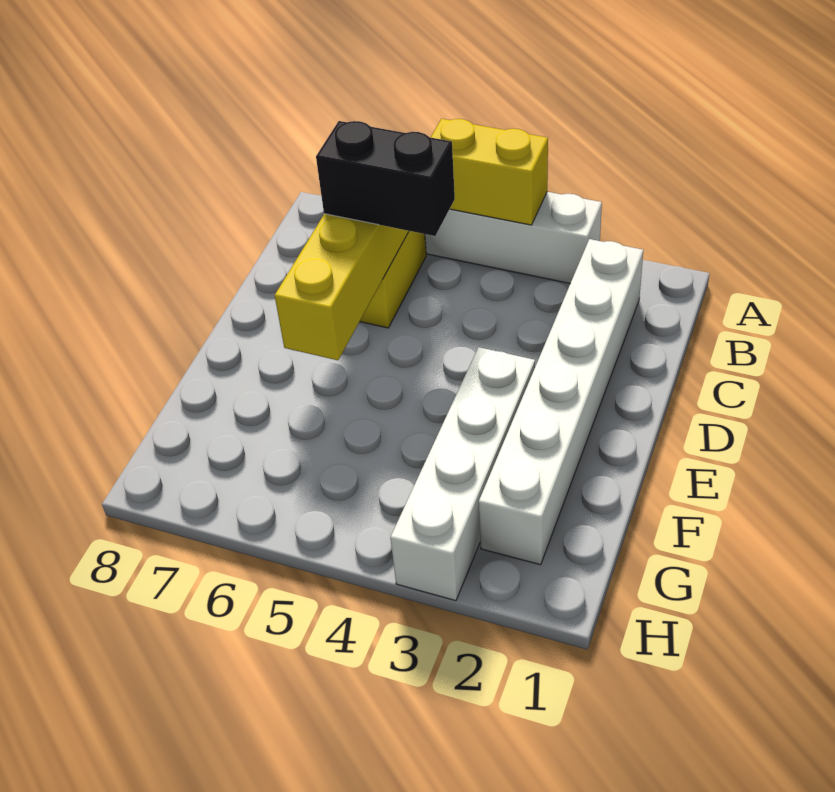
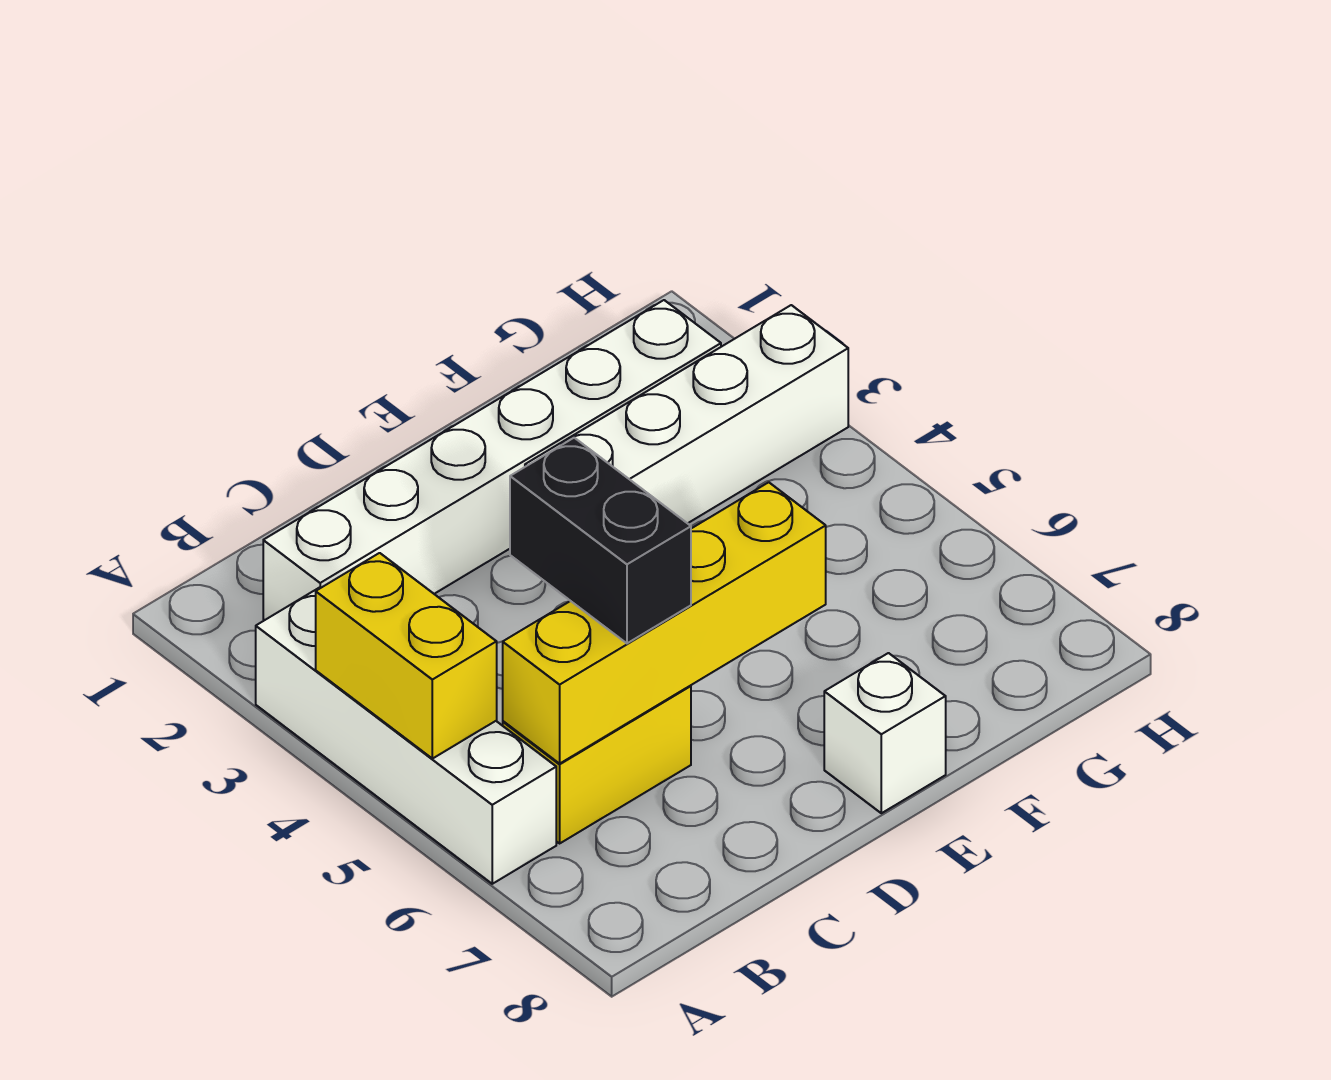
none -> white brick E8 level 1

